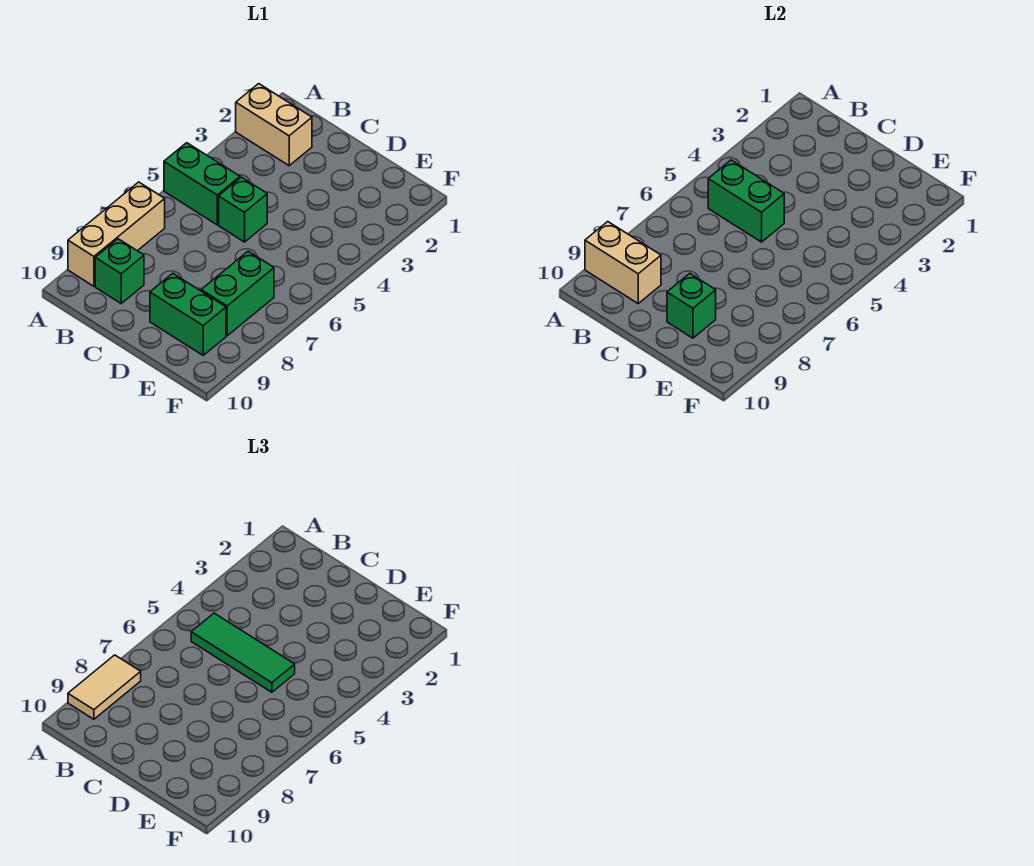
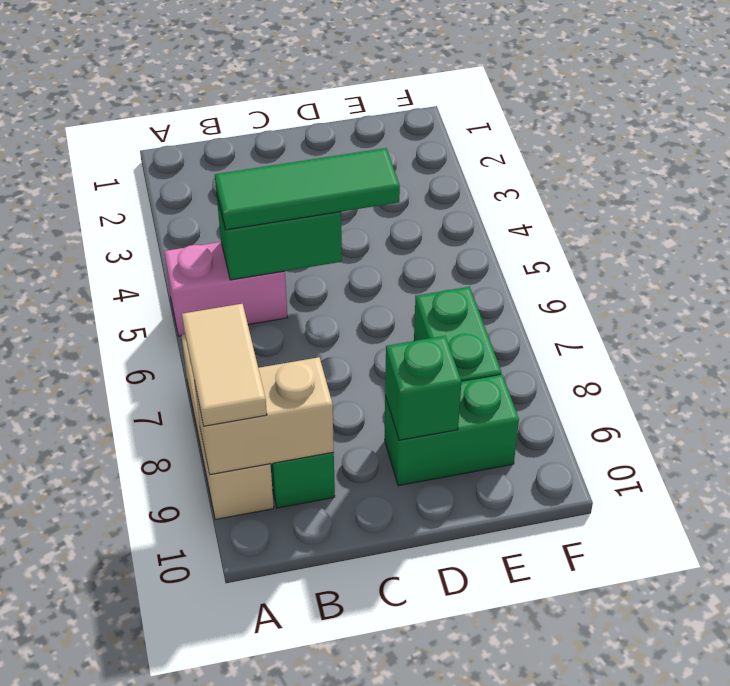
tan brick A2:B2 level 1 -> none
green brick A5:B5 level 1 -> pink brick A5:B5 level 1
green brick C5 level 1 -> none

